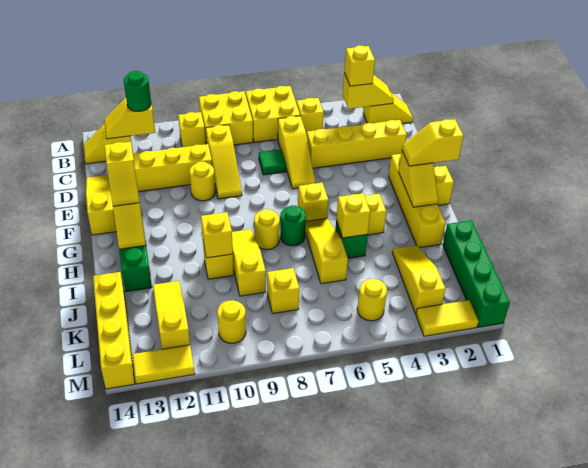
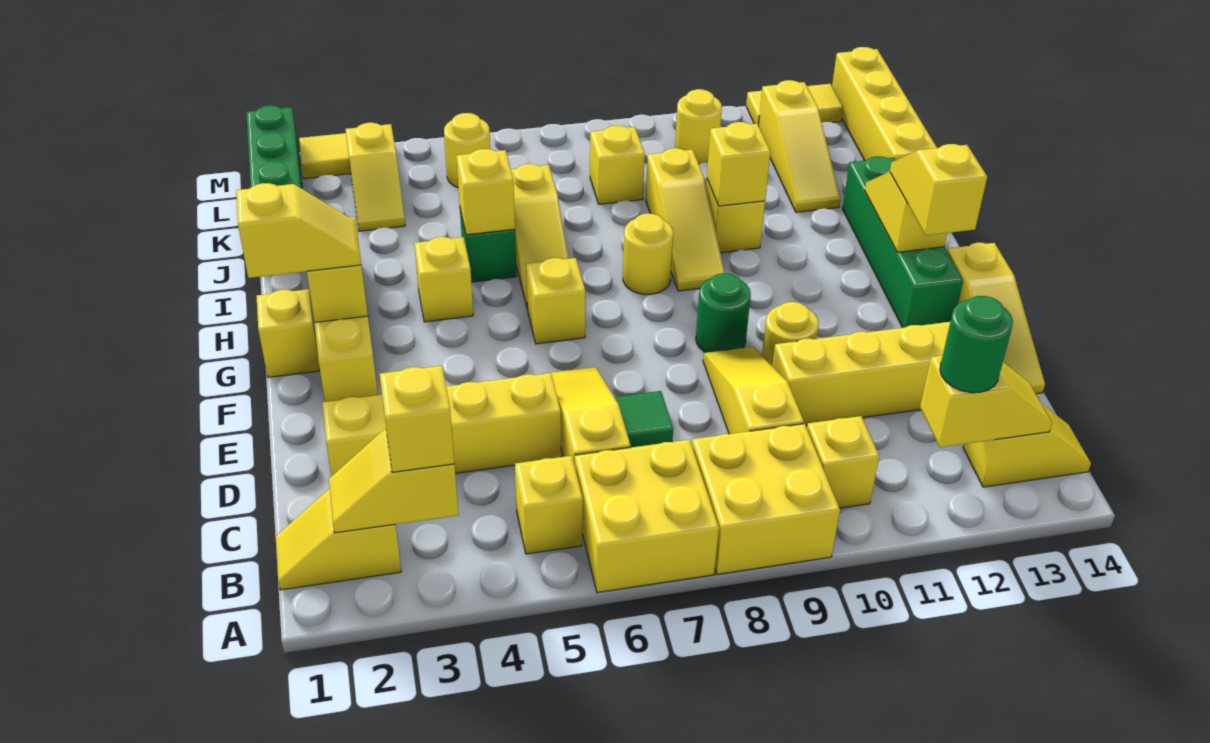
green round brick H7 level 1 -> green round brick F9 level 1
yellow slope J3:L3 level 1 top L -> yellow slope K3:L3 level 1 top L

